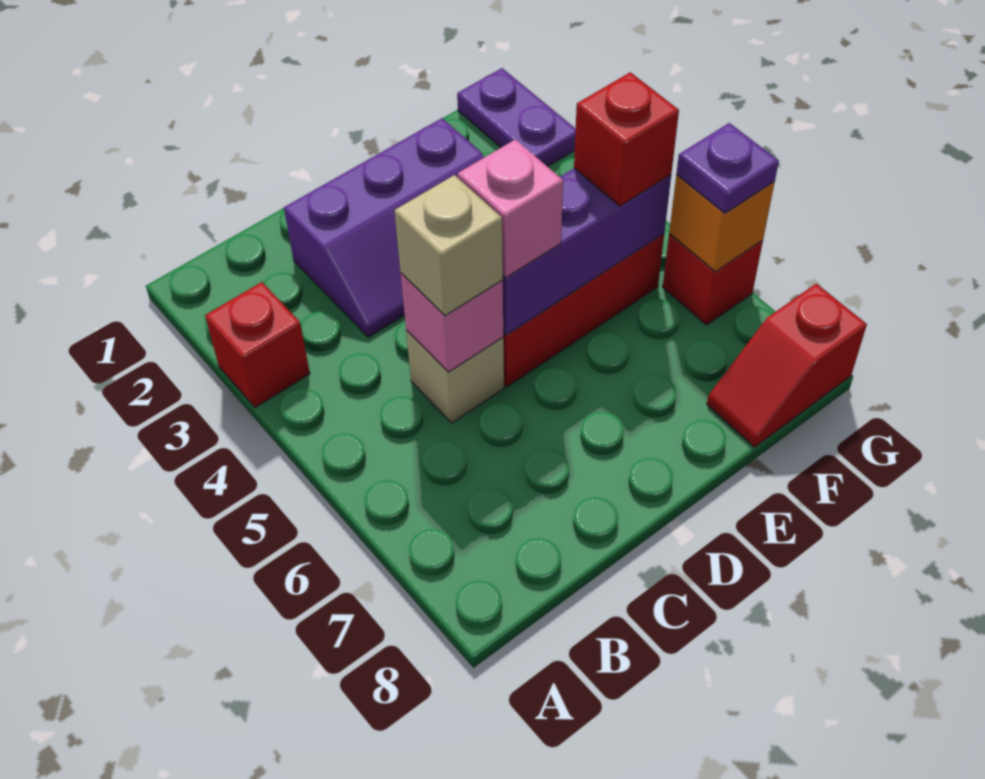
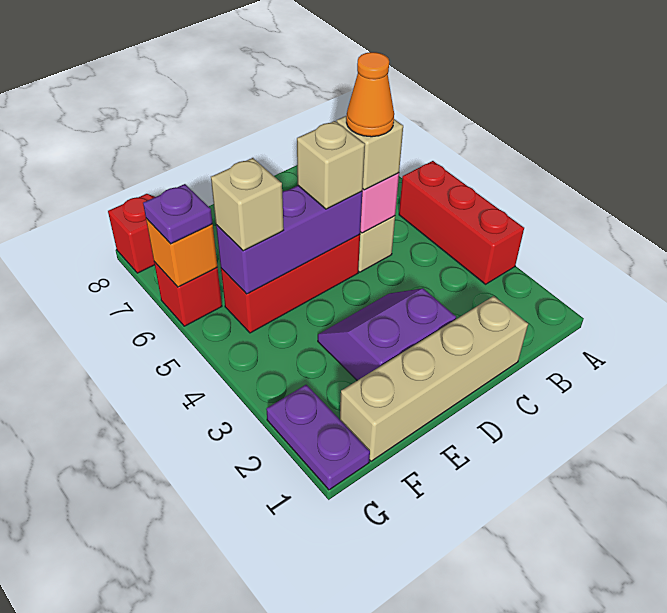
red brick A3 level 1 -> red brick A3:A5 level 1
none -> tan brick C1:F1 level 1
purple slope C2:E3 level 1 top 2 -> purple slope D2:E3 level 1 top 2
none -> orange cone C5 level 4
pink brick D5 level 3 -> tan brick D5 level 3
red brick F5 level 3 -> tan brick F5 level 3

